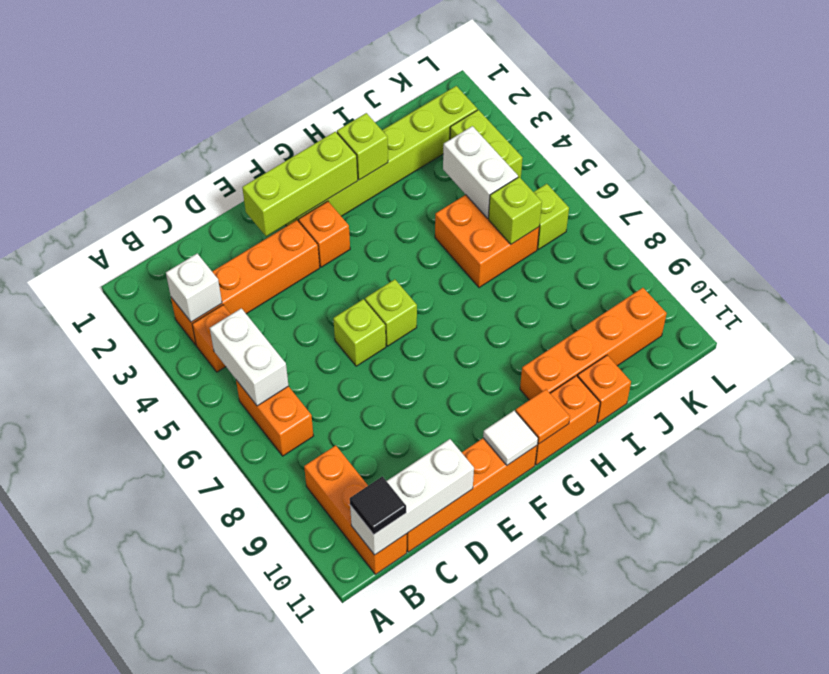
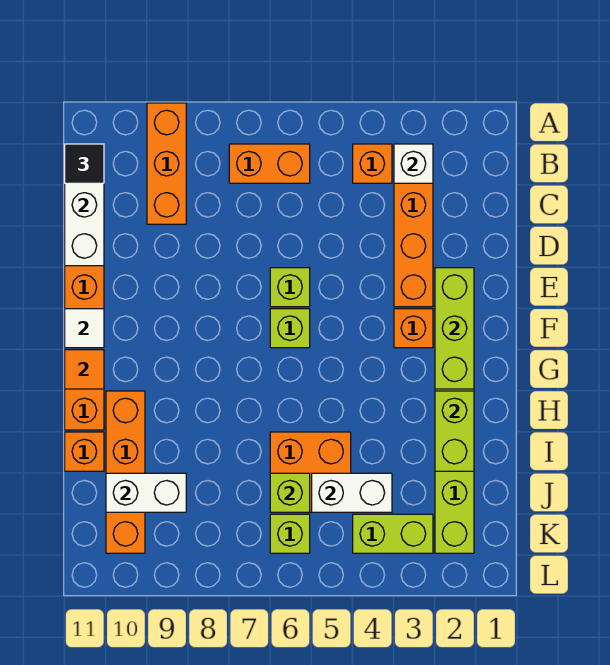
white brick B5:B6 level 2 -> white brick J9:J10 level 2
orange brick B9:B11 level 1 -> orange brick A9:C9 level 1
lime brick H2 level 2 -> lime brick H2:I2 level 2

